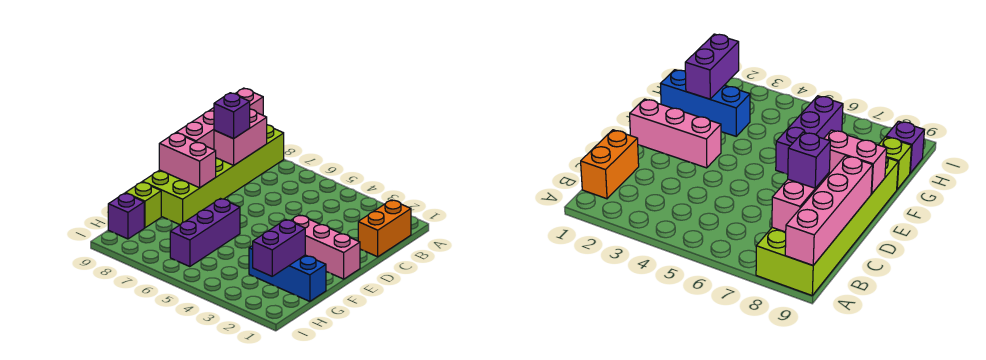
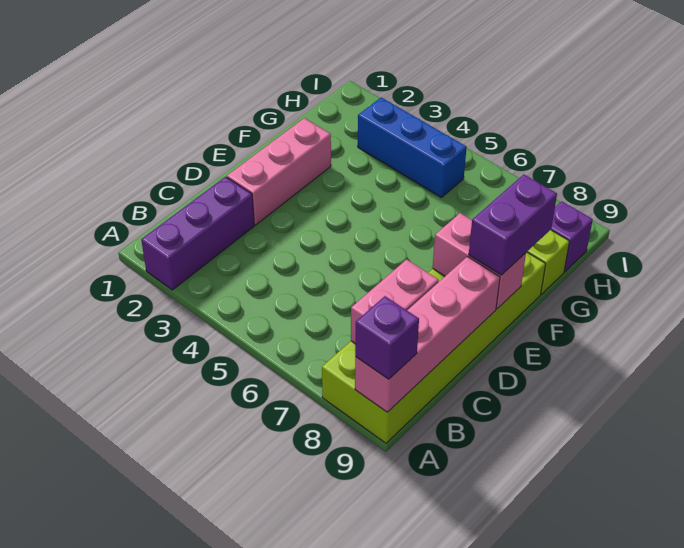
orange brick B1:C1 level 1 -> none
purple brick C8 level 3 -> purple brick A9 level 3
pink brick E1:E3 level 1 -> pink brick D2:F2 level 1
purple brick F6:H6 level 1 -> purple brick A2:C2 level 1
blue brick G1:G3 level 1 -> blue brick H3:H5 level 1
purple brick G2:H2 level 2 -> purple brick E9:F9 level 3

